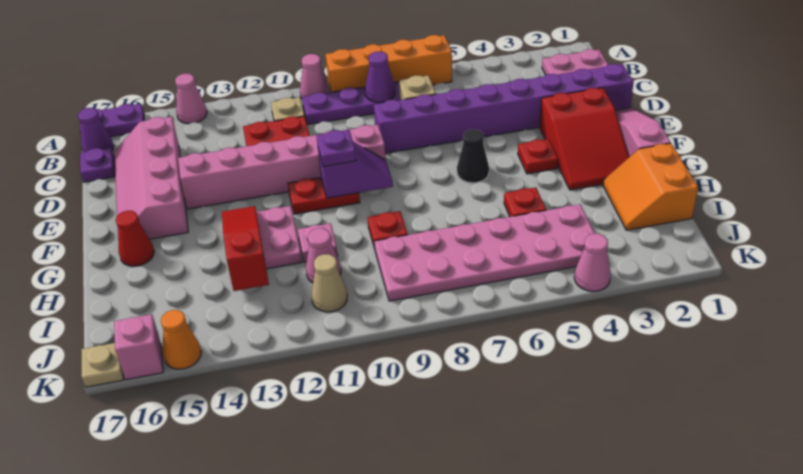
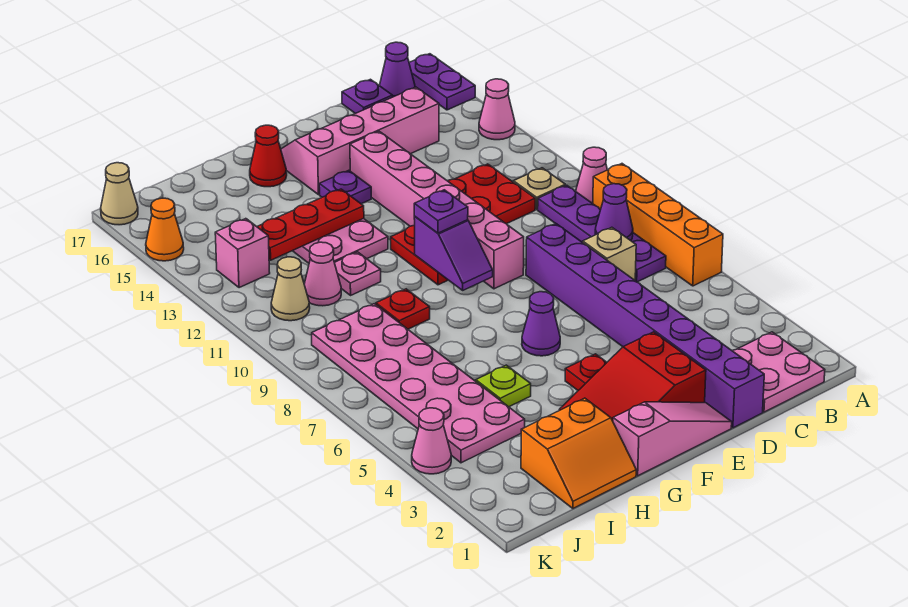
black cone F6 level 1 -> purple cone F6 level 1
none -> purple plate F14 level 1
red slope G13:I13 level 2 top I -> red plate G13:I13 level 2
orange slope H1:I2 level 1 top 1 -> orange slope H1:I2 level 1 top 2
red plate H5 level 1 -> lime plate H5 level 1
pink brick K16 level 1 -> pink brick J13 level 1
tan plate K17 level 1 -> tan cone K17 level 1

